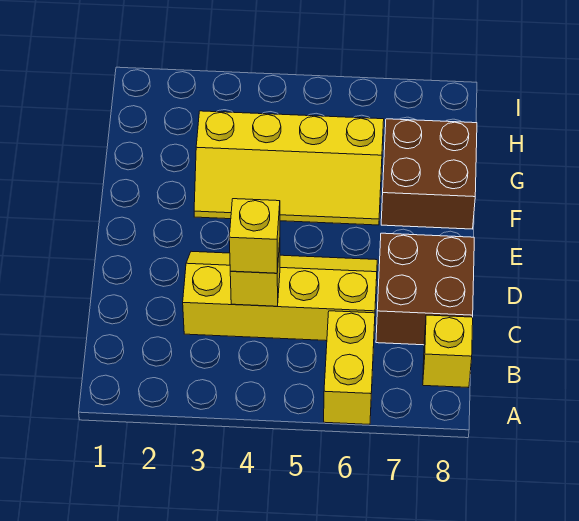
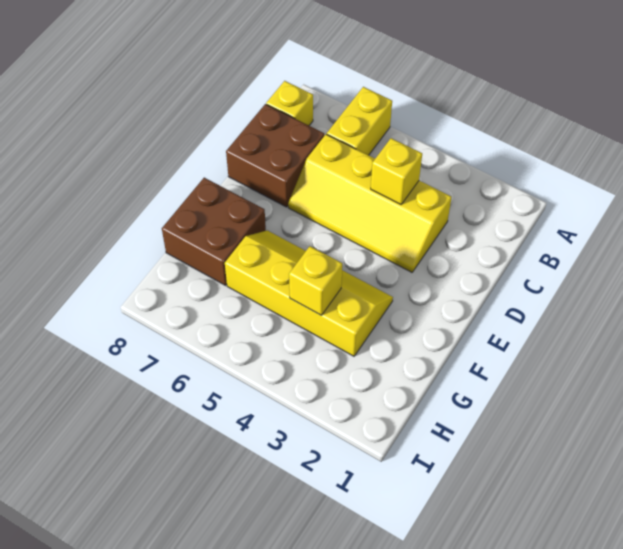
yellow brick C4 level 3 -> yellow brick G4 level 2

